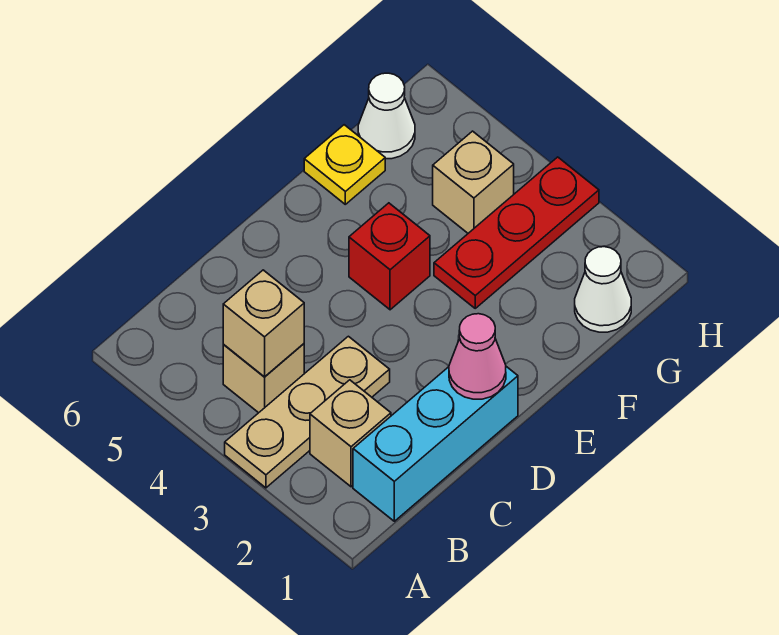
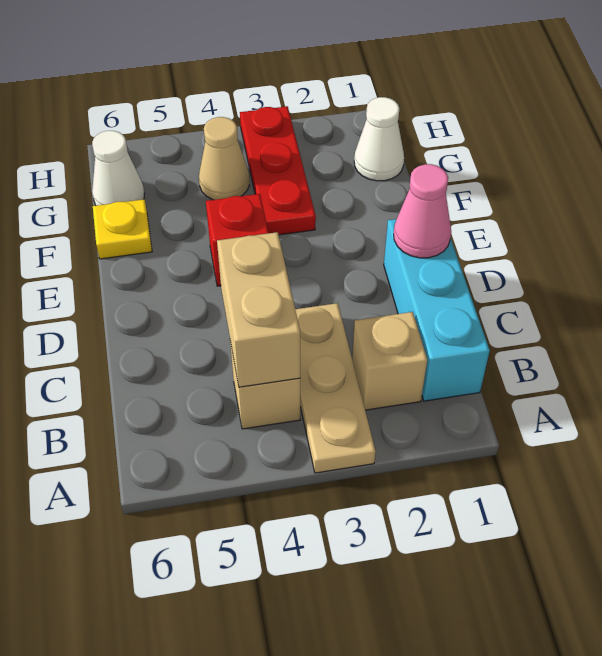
tan brick B4 level 2 -> tan brick B4:C4 level 2
tan brick G4 level 1 -> tan cone G4 level 1

